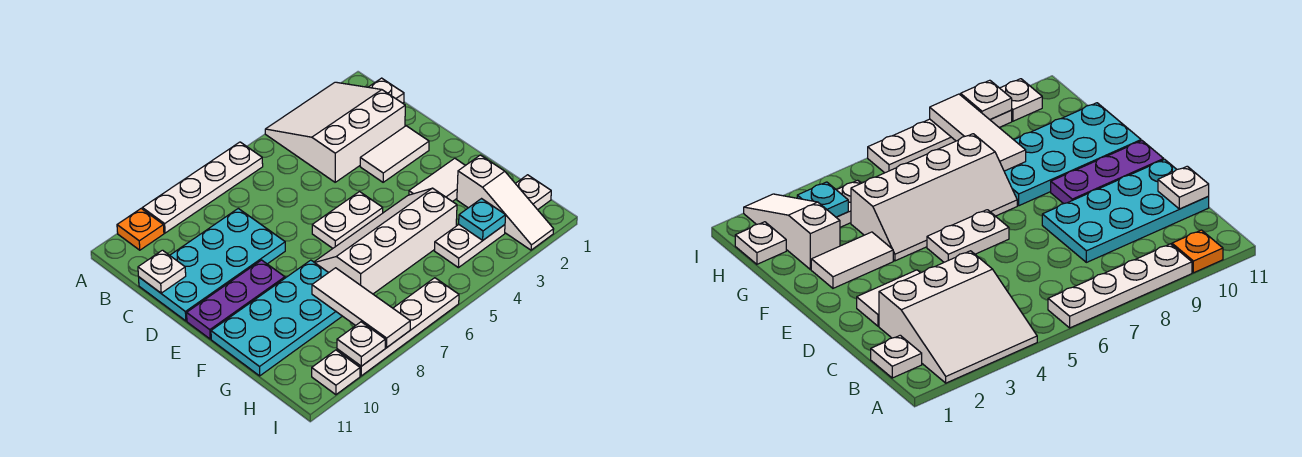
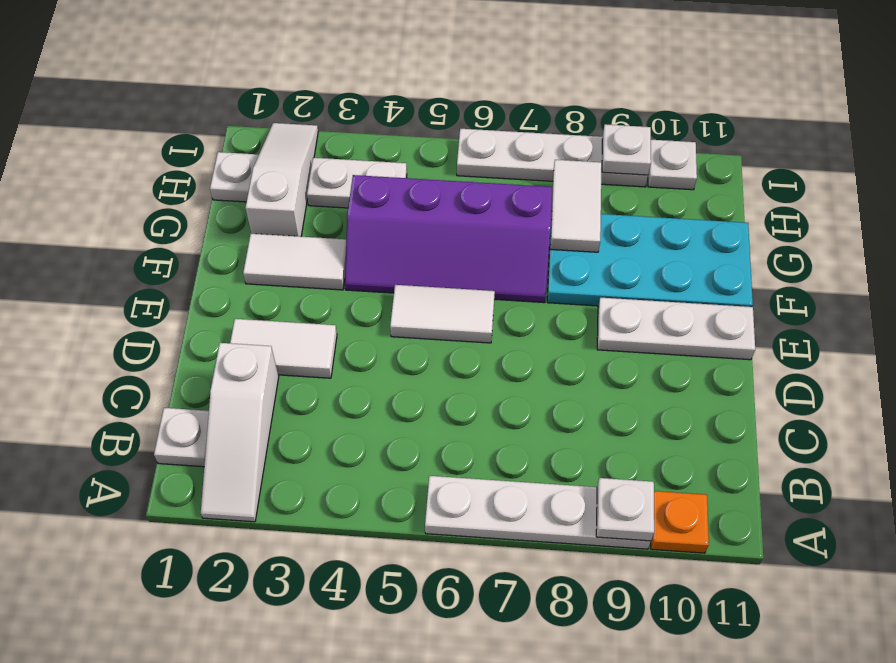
white slope A2:C4 level 1 top C -> white slope A2:C2 level 1 top C
cyan plate C8:D11 level 1 -> none
white plate C11 level 2 -> white plate A9 level 2
white plate E5:E6 level 1 -> white tile E5:E6 level 1
purple plate E9:E11 level 1 -> white plate E9:E11 level 1
white slope F4:G7 level 1 top G -> purple slope F4:G7 level 1 top G
white tile G8:I8 level 2 -> white tile G8:H8 level 2
cyan plate H3 level 2 -> none

